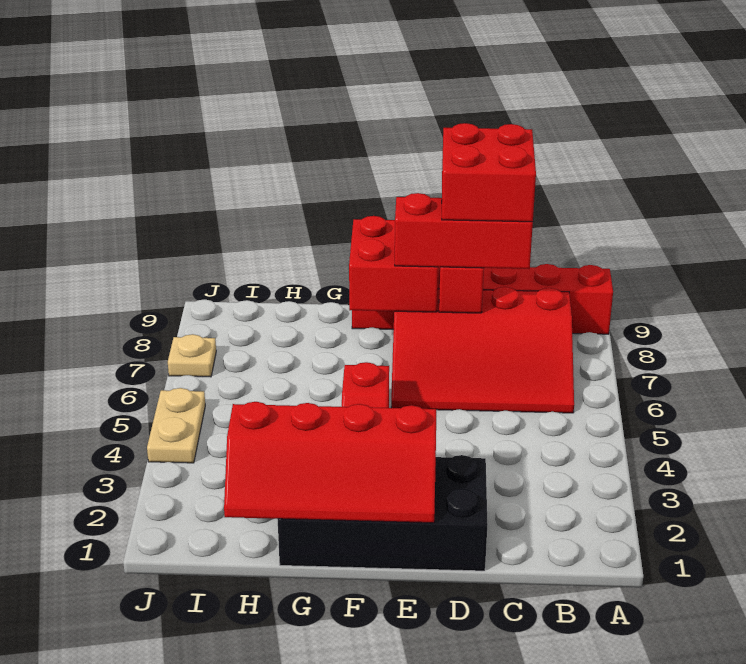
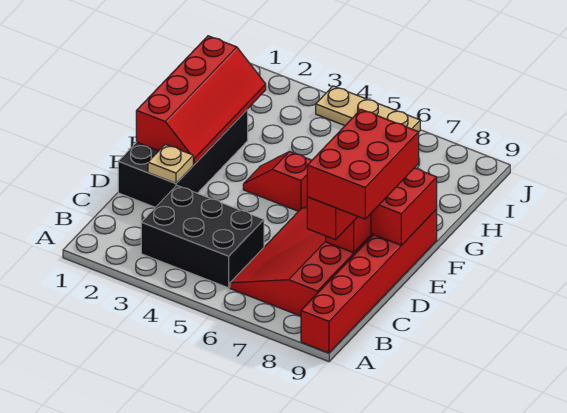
none -> black brick B3:C5 level 1
red brick C8:D9 level 4 -> red brick C8:E9 level 4
red slope E1:H2 level 2 top 2 -> red slope E1:H2 level 2 top 1
tan plate J4:J5 level 1 -> tan plate J4:J6 level 1
tan plate J7 level 1 -> tan plate D2 level 2

